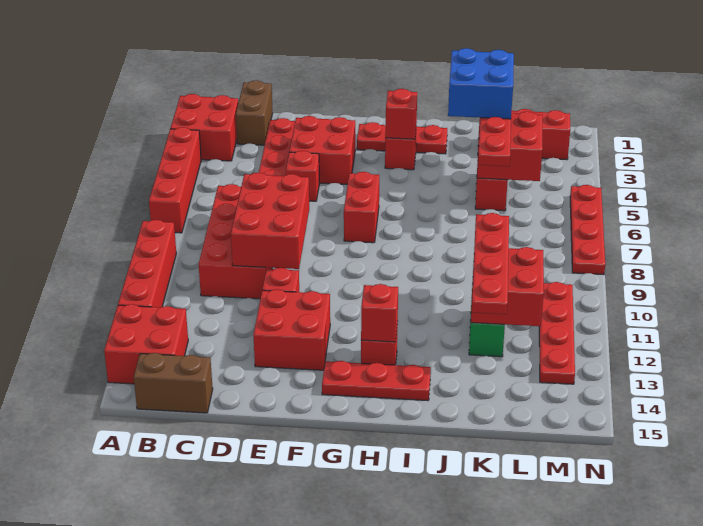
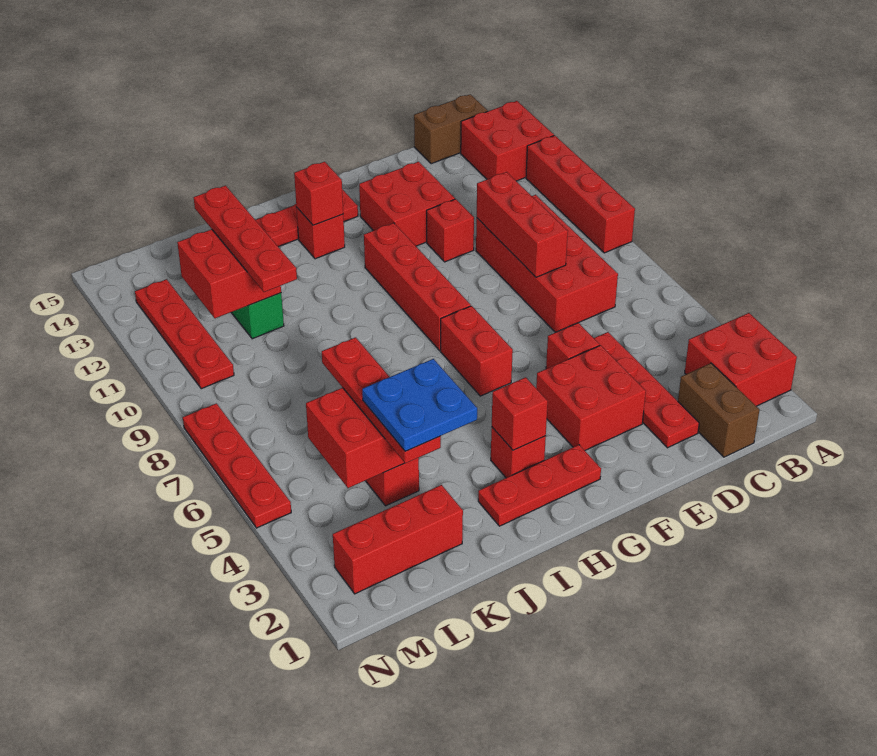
red brick A4:A7 level 1 -> red brick G8:G11 level 1
red brick D8:E10 level 2 -> red brick D8:D10 level 2
blue brick J3:K4 level 4 -> blue plate J3:K4 level 4

